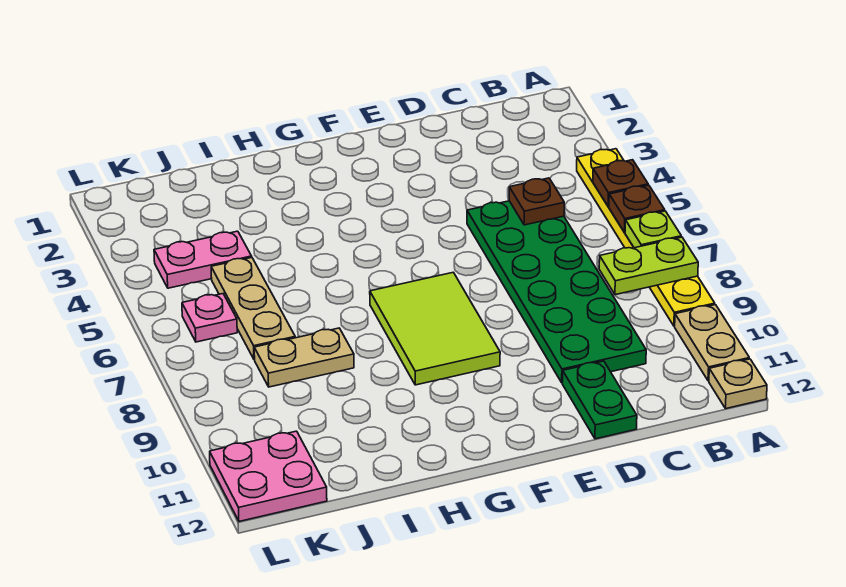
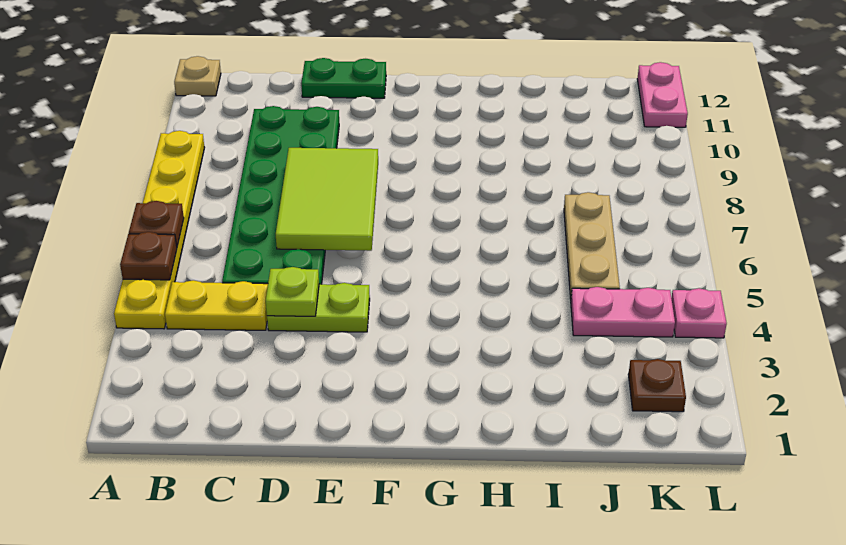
lime plate A7 level 2 -> lime plate D4 level 2
lime plate A8:B8 level 2 -> lime plate D4:E4 level 1
tan plate A10:A11 level 1 -> none
none -> yellow plate B4:C4 level 1
brown plate C5 level 2 -> brown plate K2 level 1
green plate D11:D12 level 1 -> green plate D12:E12 level 1
lime tile F7:G9 level 1 -> lime tile D6:E8 level 2
tan plate I8:J8 level 1 -> none
pink plate K6 level 1 -> pink plate L4 level 1
pink plate K11:L12 level 1 -> pink plate L11:L12 level 1

